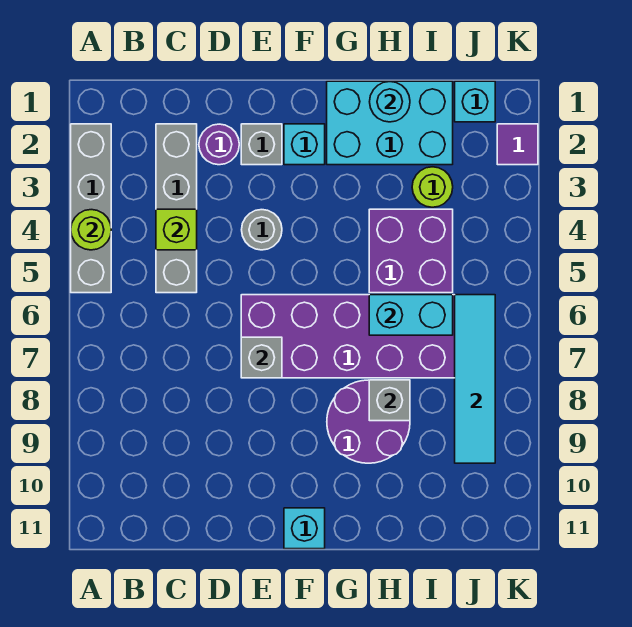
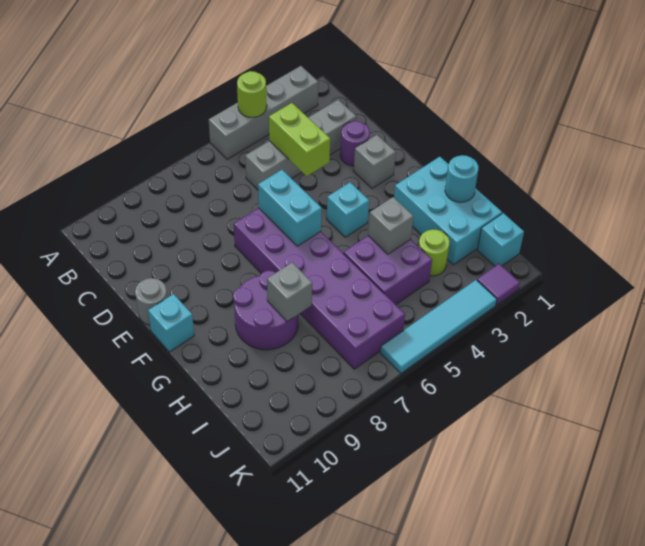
lime brick C4 level 2 -> lime brick C4:D4 level 2
grey round brick E4 level 1 -> grey round brick E11 level 1
grey brick E7 level 2 -> grey brick H4 level 2
cyan brick F2 level 1 -> cyan brick F4 level 1
cyan brick H6:I6 level 2 -> cyan brick E6:F6 level 2
cyan tile J6:J9 level 2 -> cyan tile K3:K6 level 1

